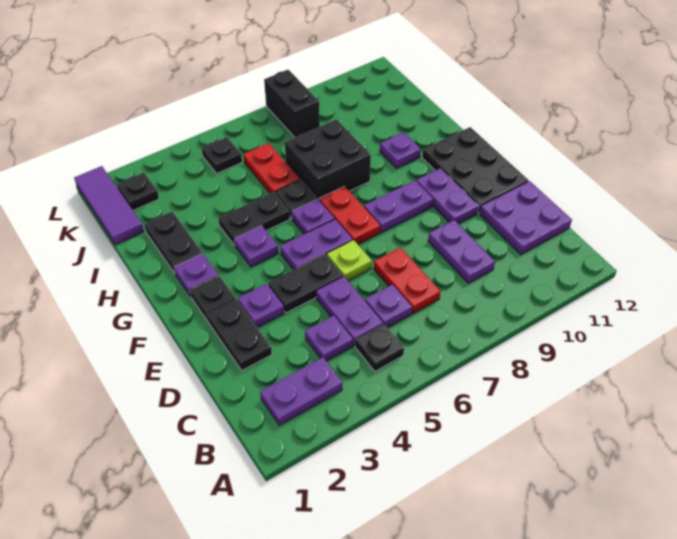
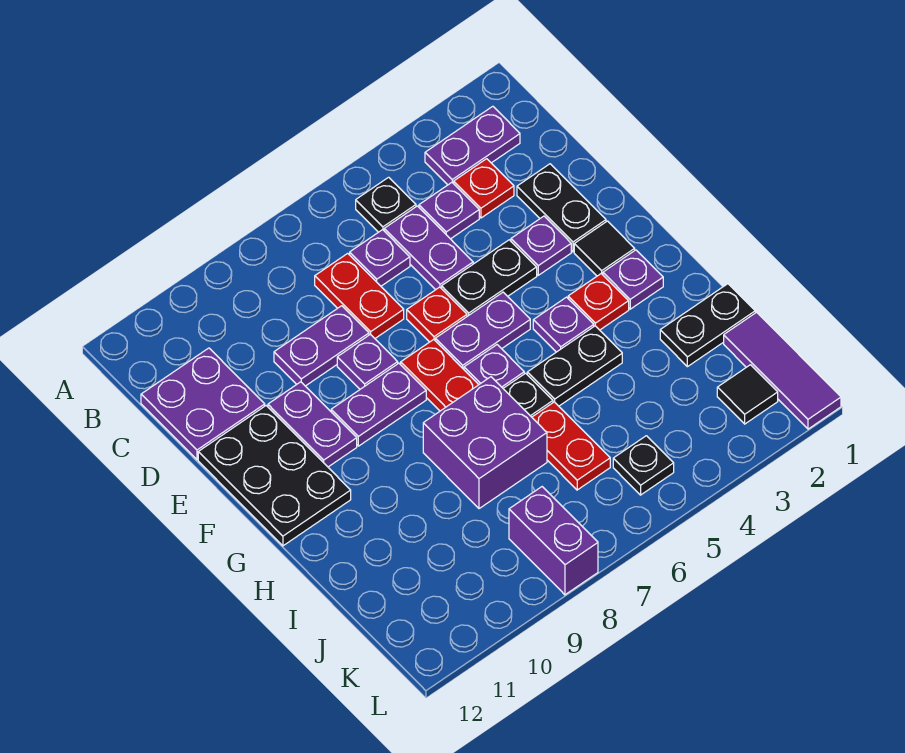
none -> red plate C3 level 1
purple plate C9:D9 level 1 -> purple plate D8:D9 level 1
lime plate E6 level 1 -> red plate E6 level 1
black plate F2 level 1 -> black tile F2 level 1
none -> red plate G3 level 1
black plate H2:I2 level 1 -> black plate I1:I2 level 1
black brick H7:I8 level 1 -> purple brick H7:I8 level 1
purple plate H10 level 1 -> purple plate E8 level 1
black plate K2 level 1 -> black tile K2 level 1
black brick K8:L8 level 1 -> purple brick K8:L8 level 1

